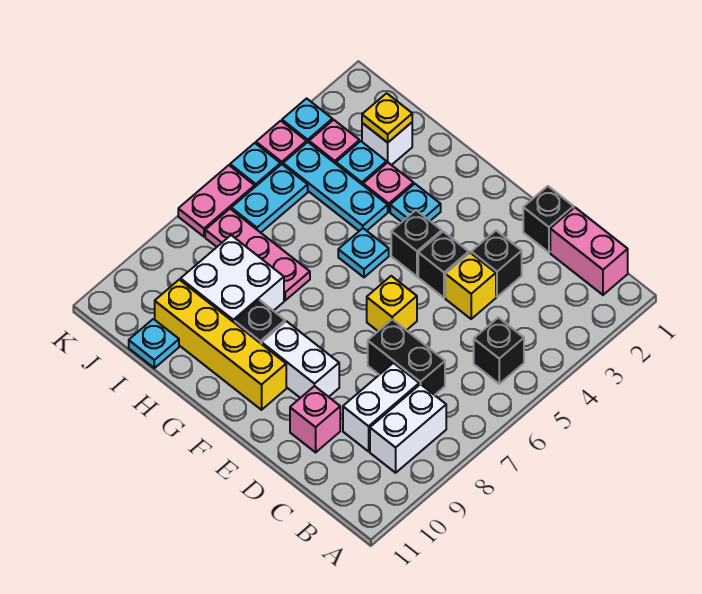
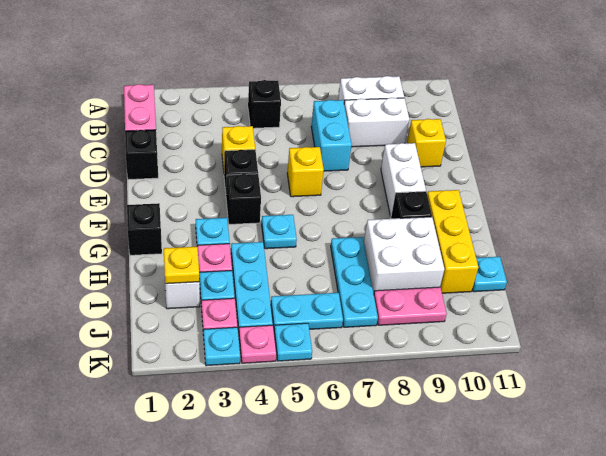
black brick C7:D7 level 1 -> cyan brick C7:D7 level 1
black brick D3 level 1 -> black brick G1 level 1
pink brick D10 level 1 -> yellow brick D10 level 1
yellow brick F10:I10 level 1 -> yellow brick G10:I10 level 1
pink plate H7:J7 level 1 -> cyan plate H7:J7 level 1
pink plate K6:K7 level 1 -> pink plate J8:J9 level 1

